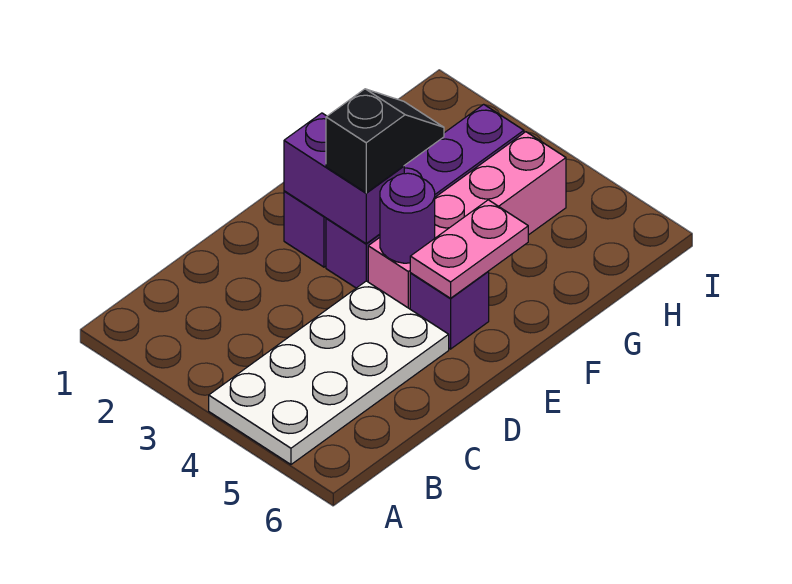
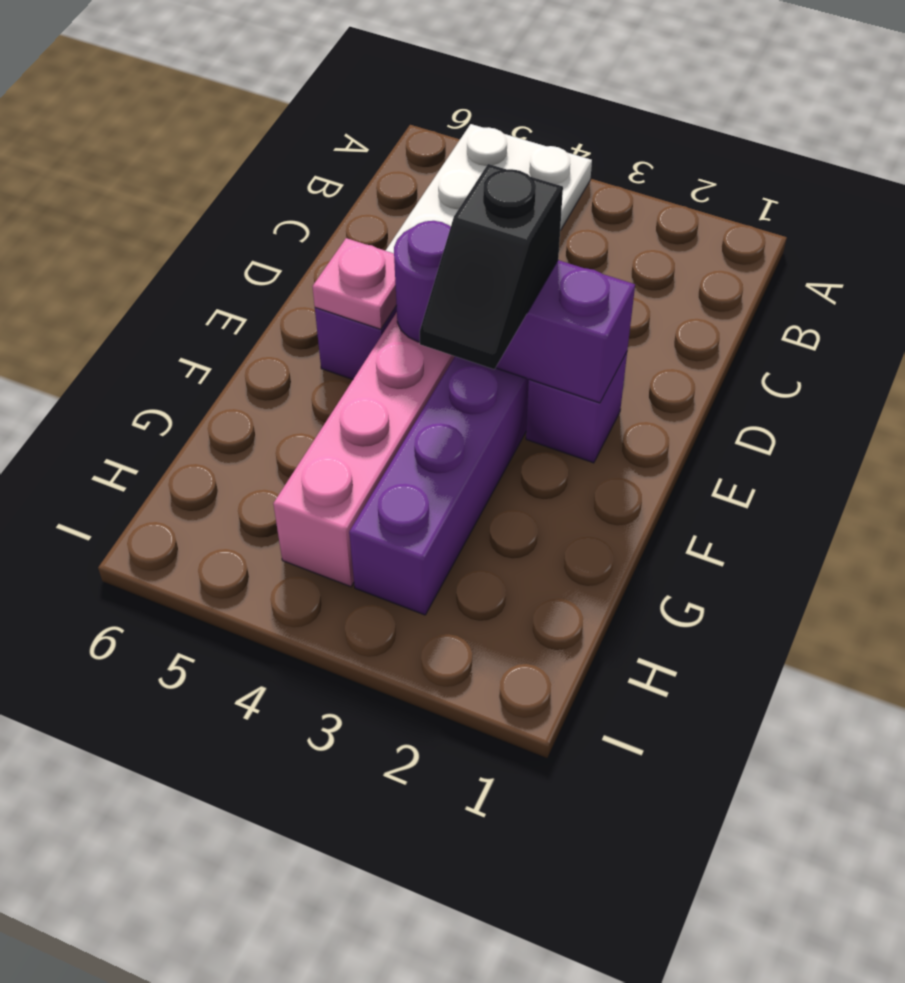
pink plate E5:F5 level 2 -> pink plate E5 level 2

